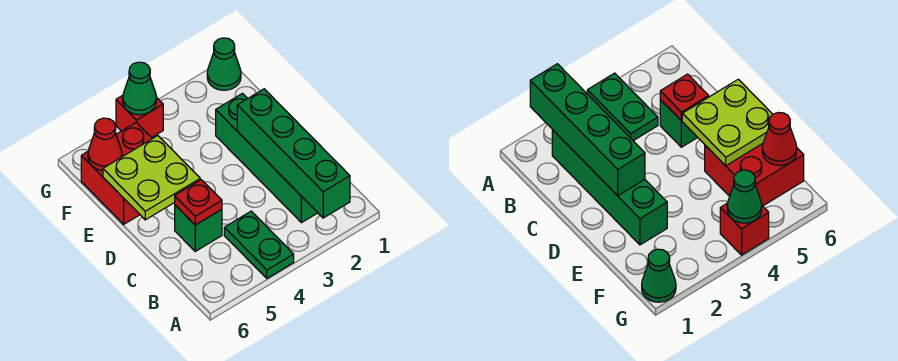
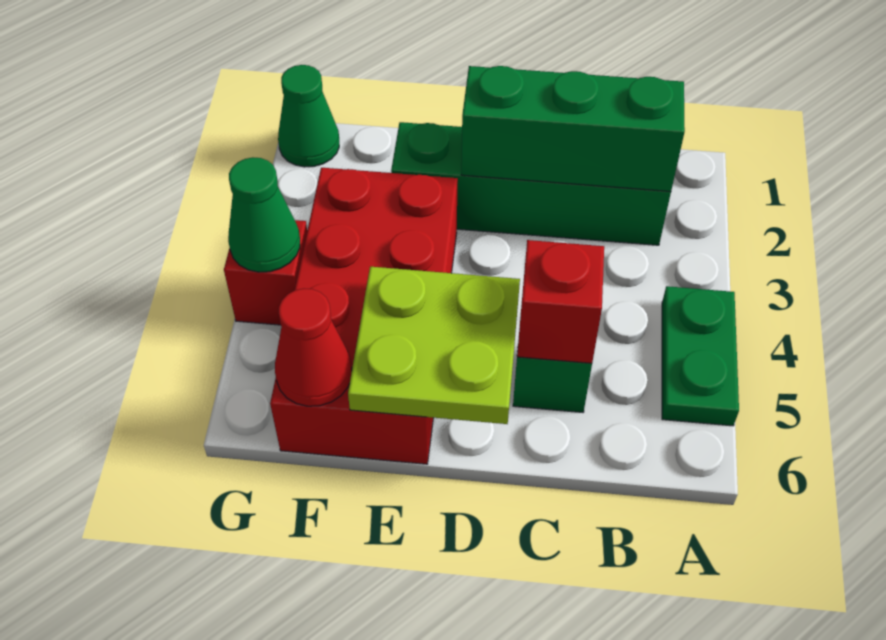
green brick A2:D2 level 2 -> green brick B2:D2 level 2
green plate A4:B4 level 1 -> green plate A4:A5 level 1
red plate C5 level 2 -> red brick C5 level 2
red brick E5:F6 level 1 -> red brick E3:F6 level 1

